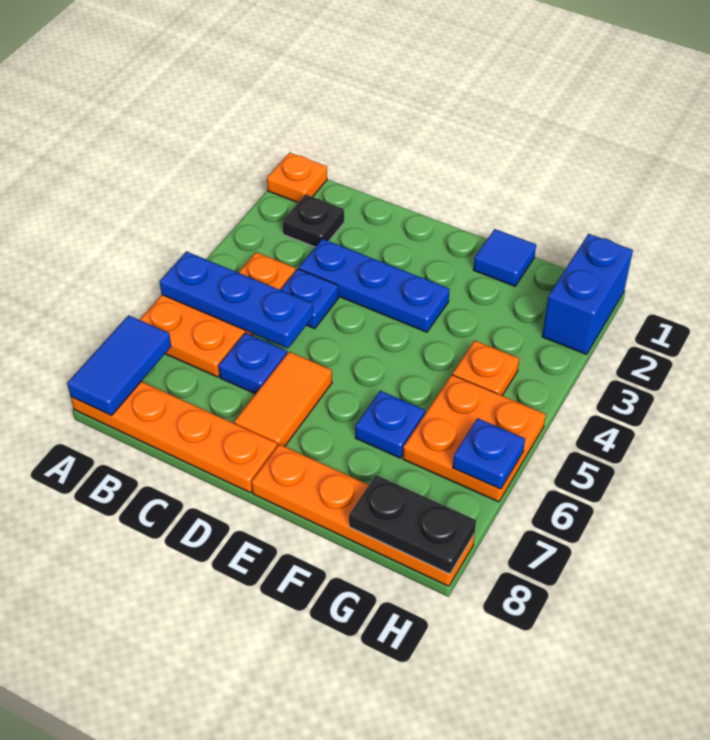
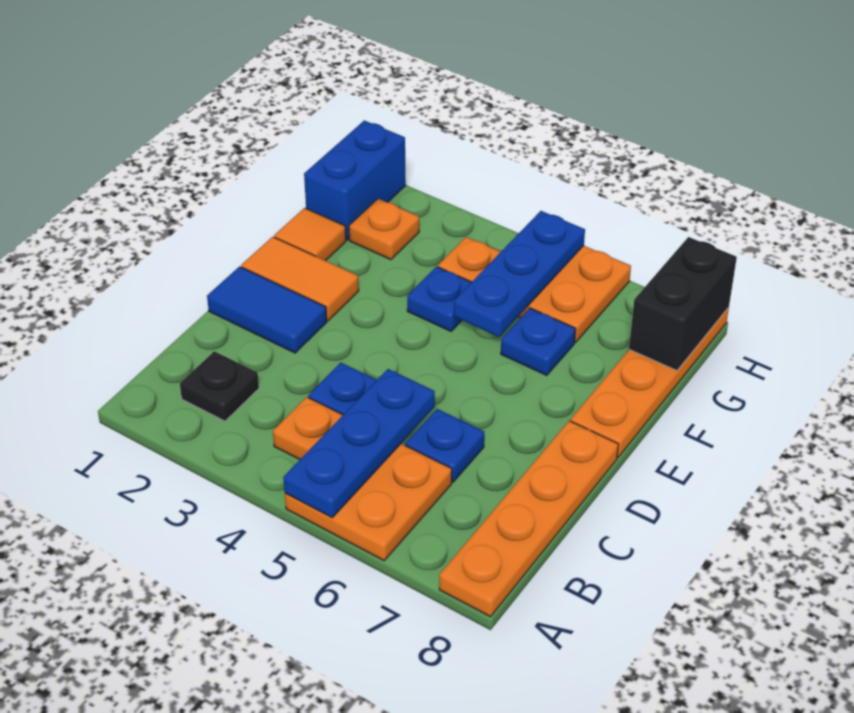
orange plate A1 level 1 -> orange plate G2 level 1
blue tile A7:A8 level 2 -> blue tile D1:D2 level 1
blue plate C3:E3 level 1 -> blue plate F5:H5 level 2
orange tile D6:D7 level 1 -> orange tile E1:E2 level 1
blue tile F1 level 1 -> orange tile F1 level 1
black plate G8:H8 level 2 -> black brick G8:H8 level 2
blue brick H1:H2 level 1 -> blue brick G1:H1 level 1
blue plate H6 level 2 -> blue plate F4 level 1

